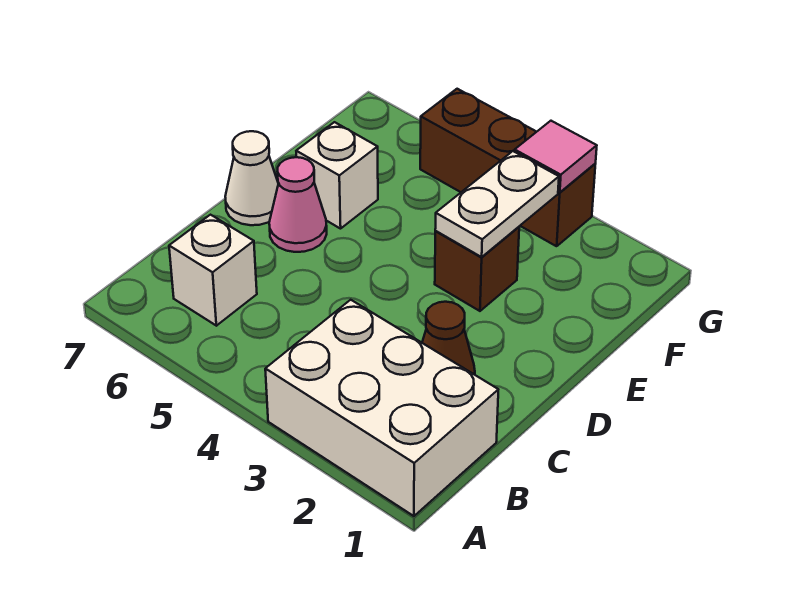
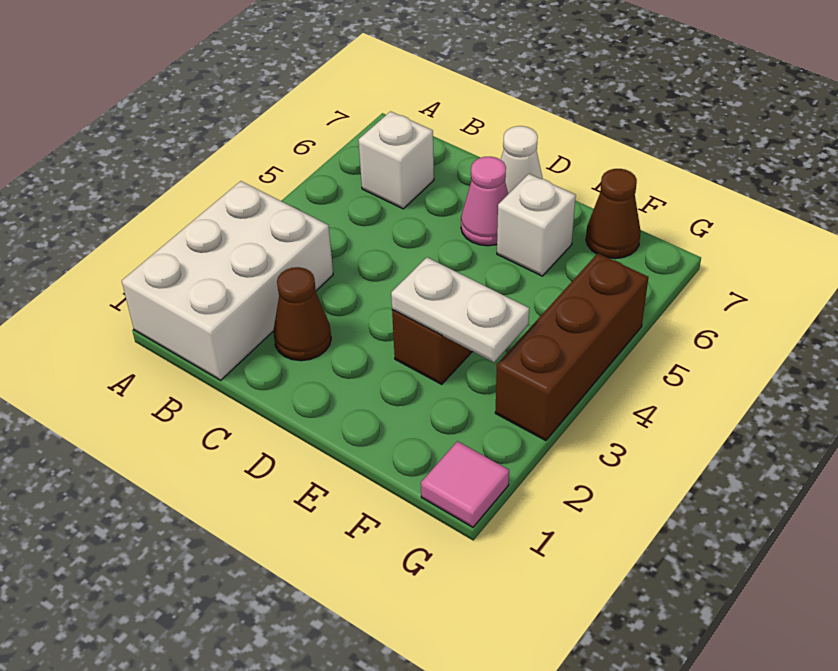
none -> brown cone F7 level 1
pink tile G3 level 2 -> pink tile G1 level 1

